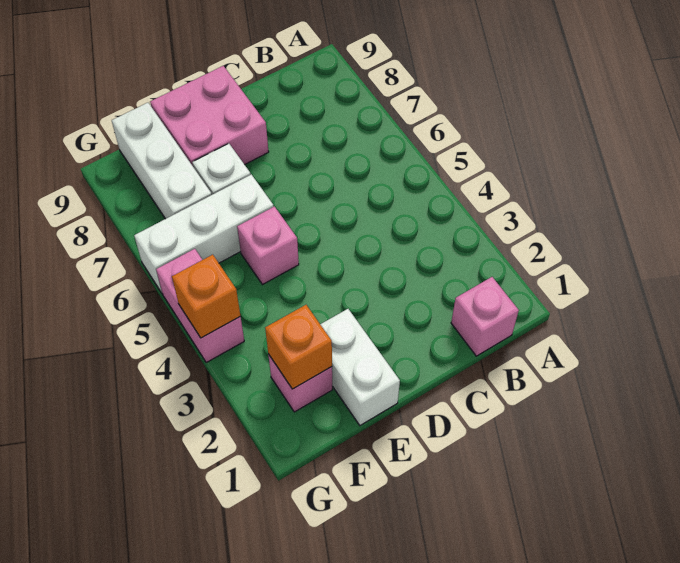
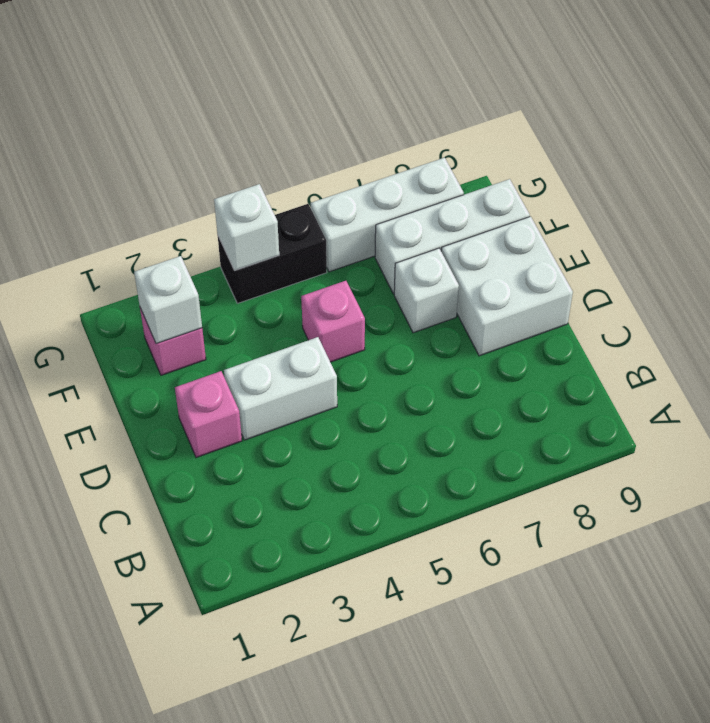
pink brick B1 level 1 -> pink brick D2 level 1
pink brick D8:E9 level 1 -> white brick D8:E9 level 1
white brick E1:E2 level 1 -> white brick D3:D4 level 1
white brick E6:G6 level 1 -> white brick G6:G8 level 1
orange brick F2 level 2 -> white brick F2 level 2
pink brick G4:G5 level 1 -> black brick G4:G5 level 1
orange brick G4 level 2 -> white brick G4 level 2

